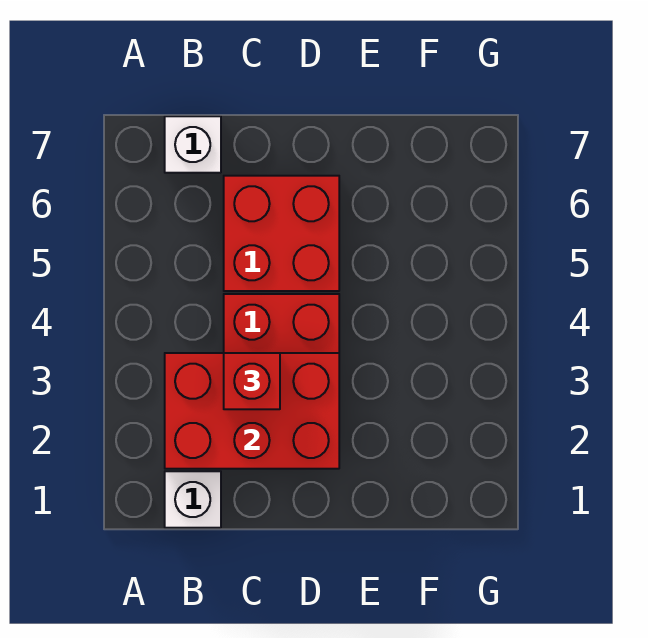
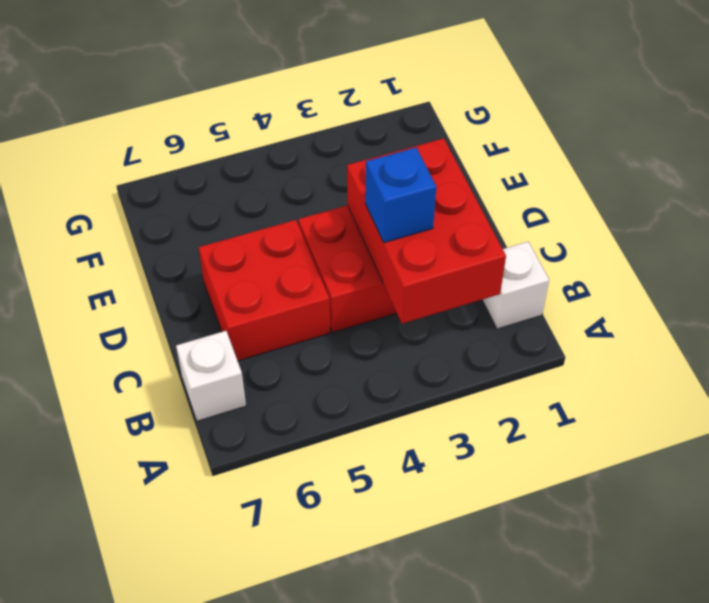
red brick C3 level 3 -> blue brick C3 level 3

